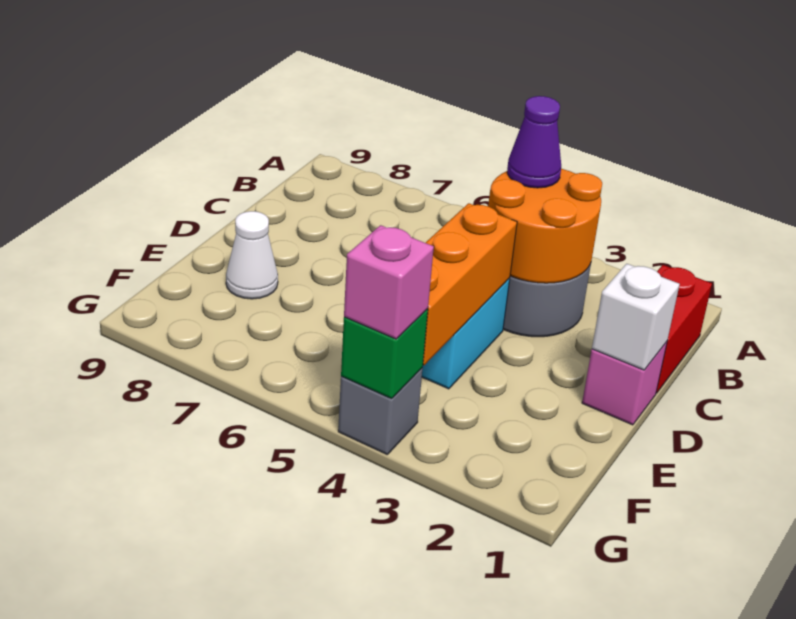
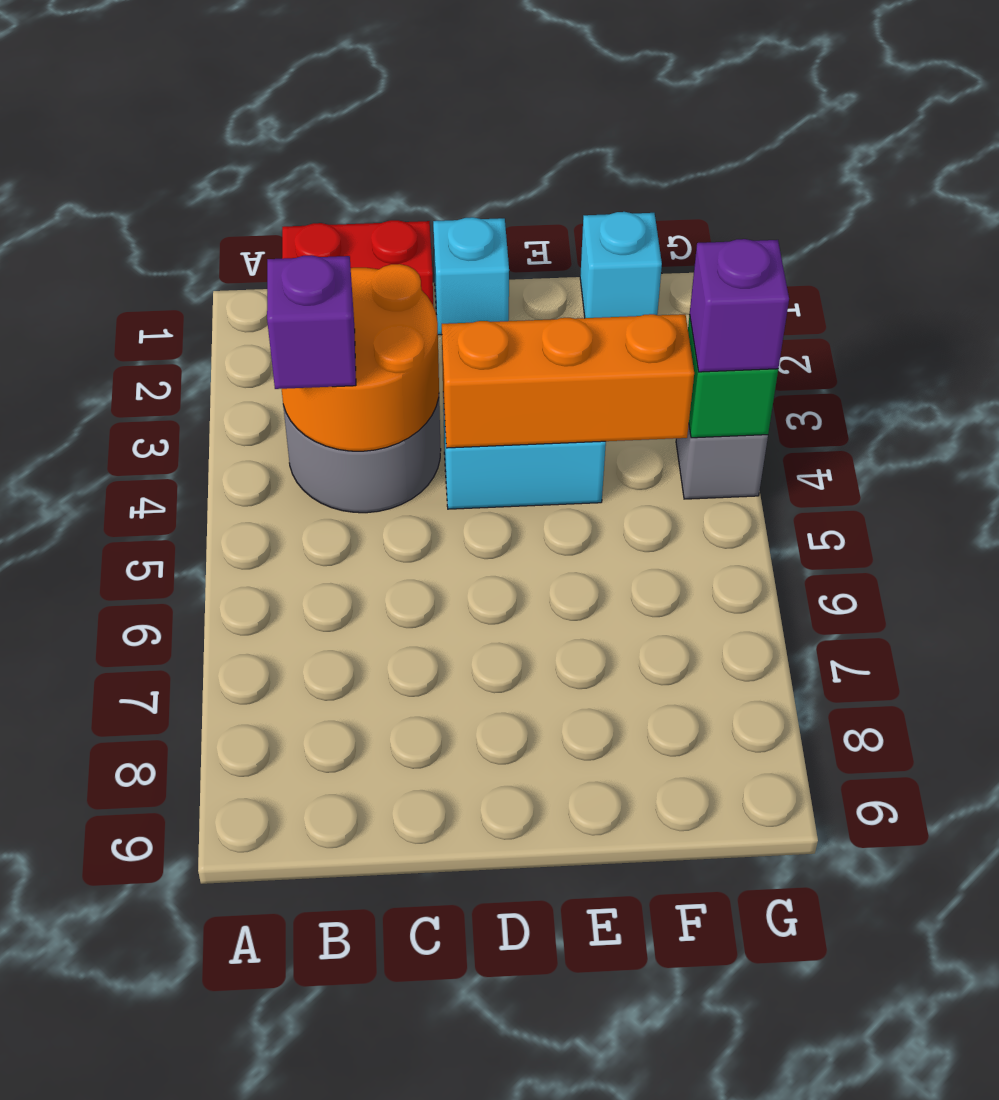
purple cone B4 level 3 -> purple brick B4 level 3
pink brick D1 level 1 -> cyan brick D1 level 1
white brick D1 level 2 -> none
white cone E8 level 1 -> none
none -> cyan brick F1 level 1
pink brick G4 level 3 -> purple brick G4 level 3

